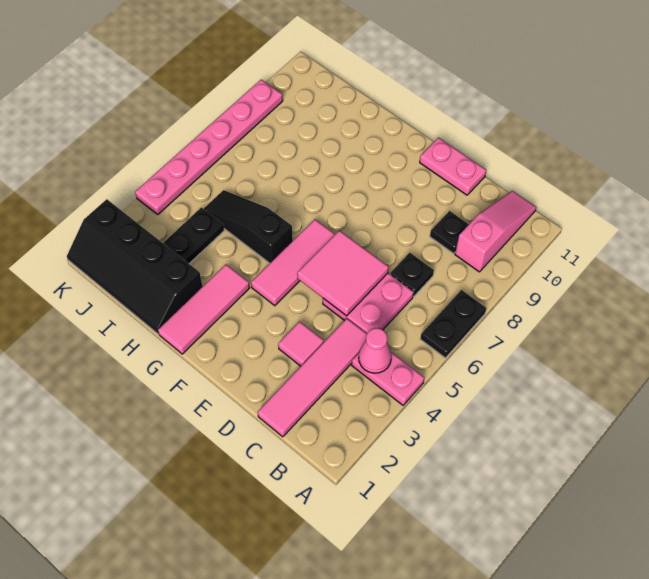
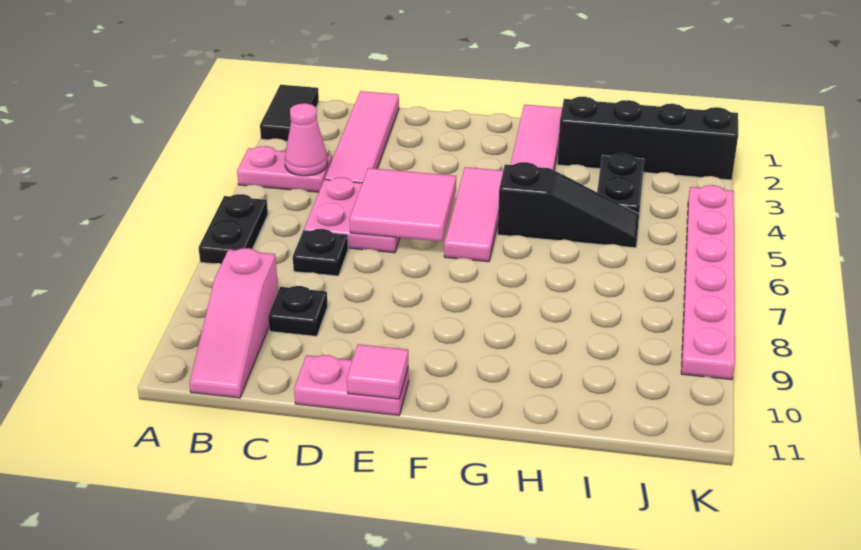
none -> black tile A1:A2 level 1
pink tile D3 level 1 -> pink tile E11 level 2

